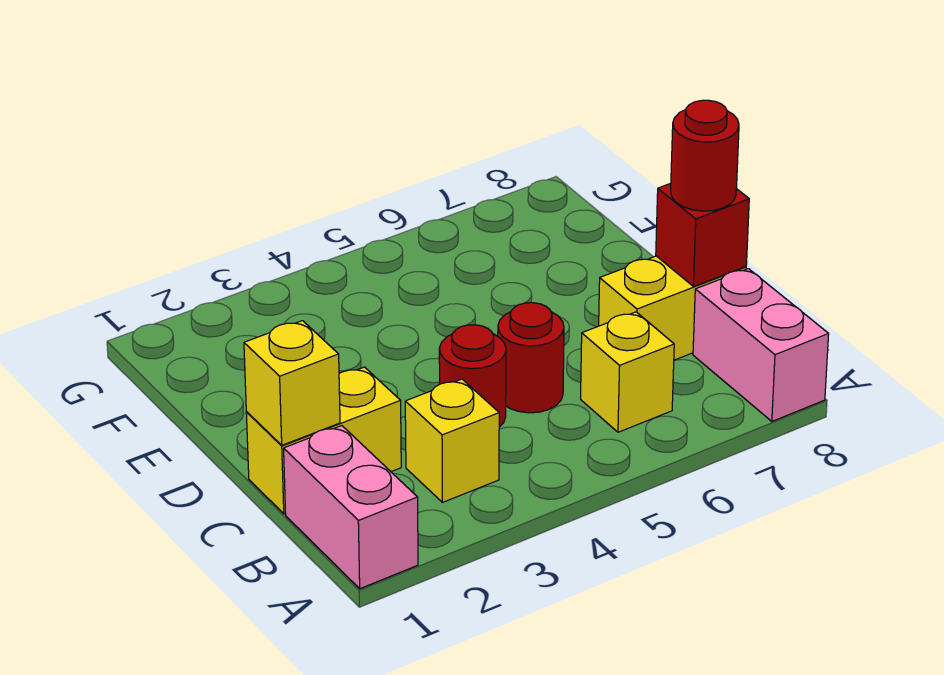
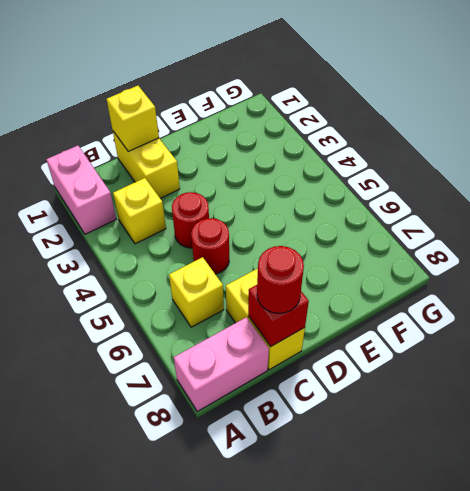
pink brick A1:B1 level 1 -> pink brick A1:A2 level 1

